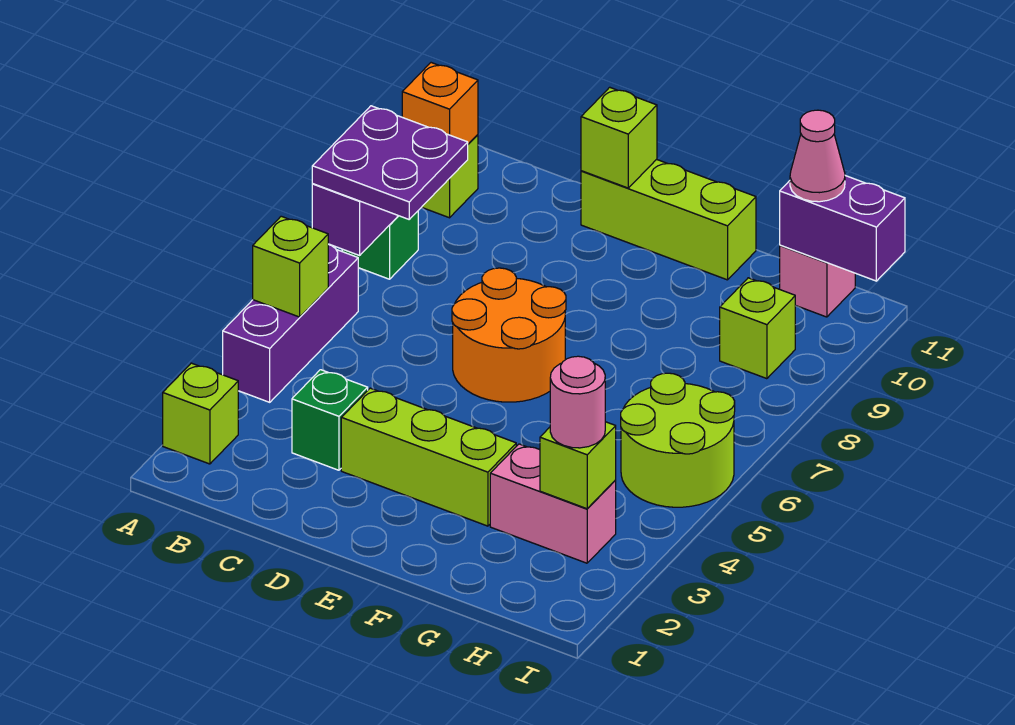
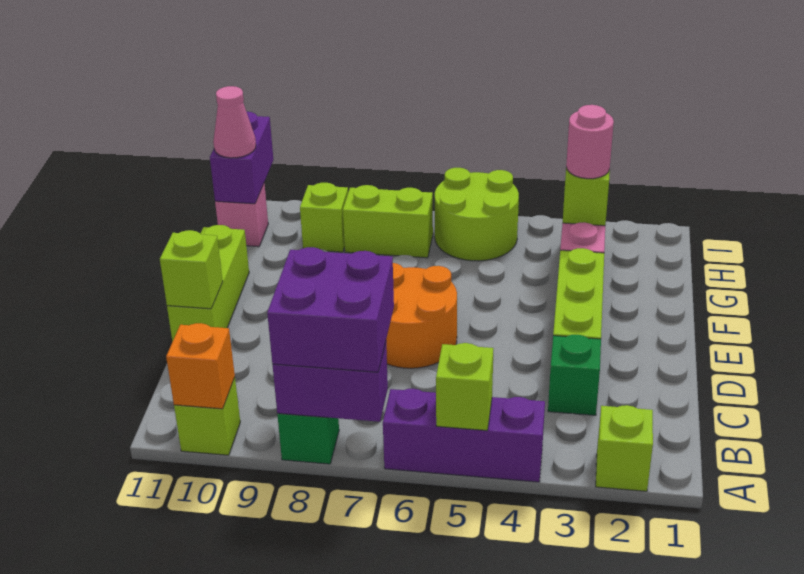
purple plate A7:B8 level 3 -> purple brick A7:B8 level 3
none -> lime brick H7:H8 level 1

